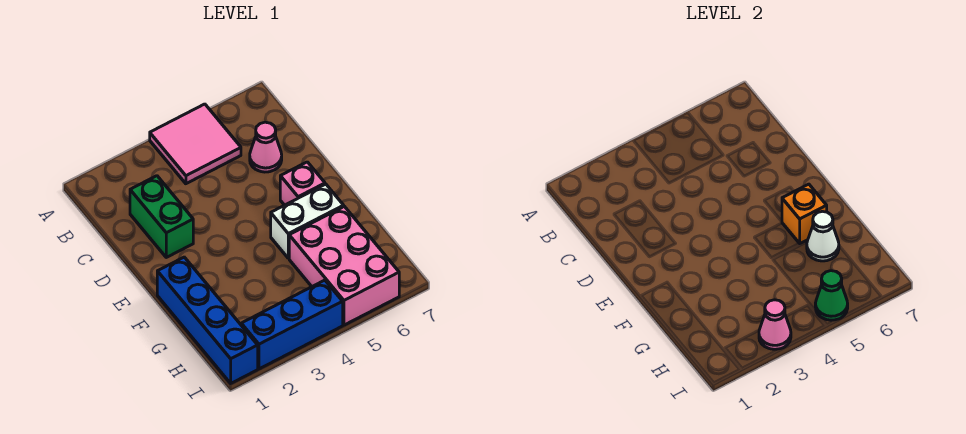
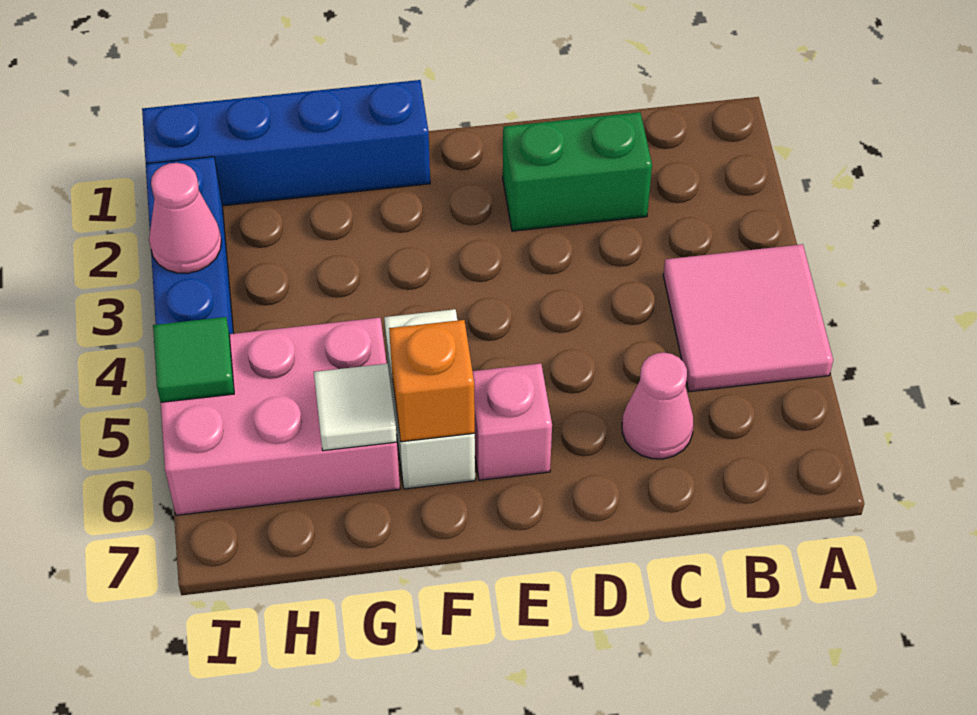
white cone G6 level 2 -> white tile G6 level 2
green cone I5 level 2 -> green tile I5 level 2

